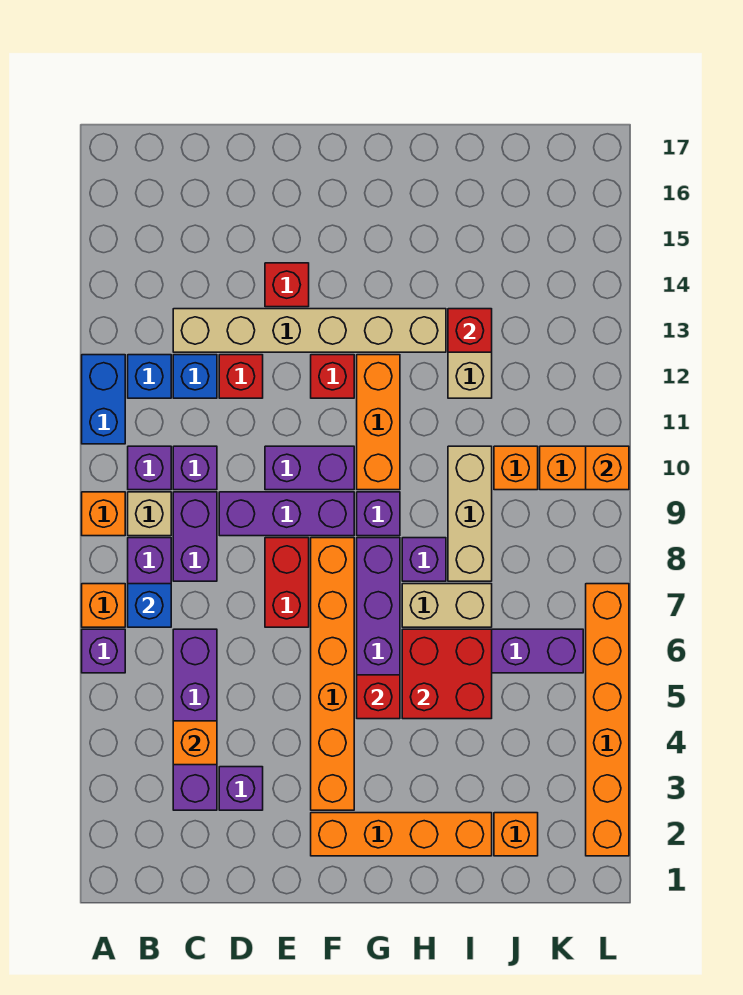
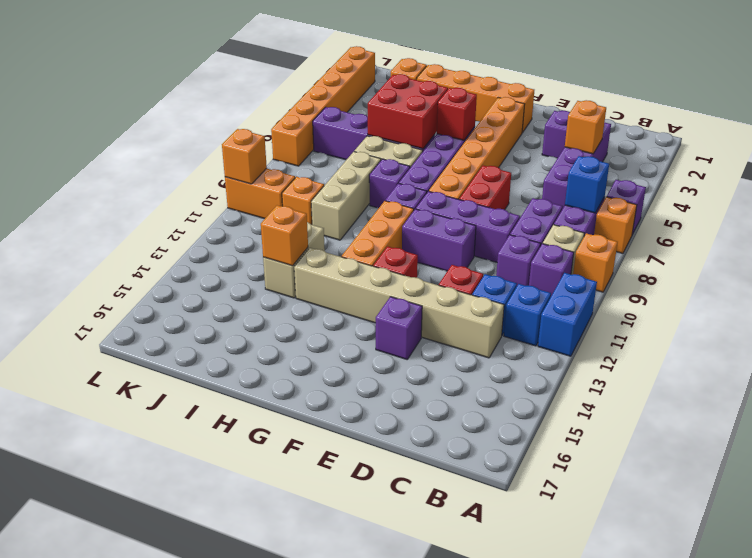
red brick E14 level 1 -> purple brick E14 level 1
red brick I13 level 2 -> orange brick I13 level 2

